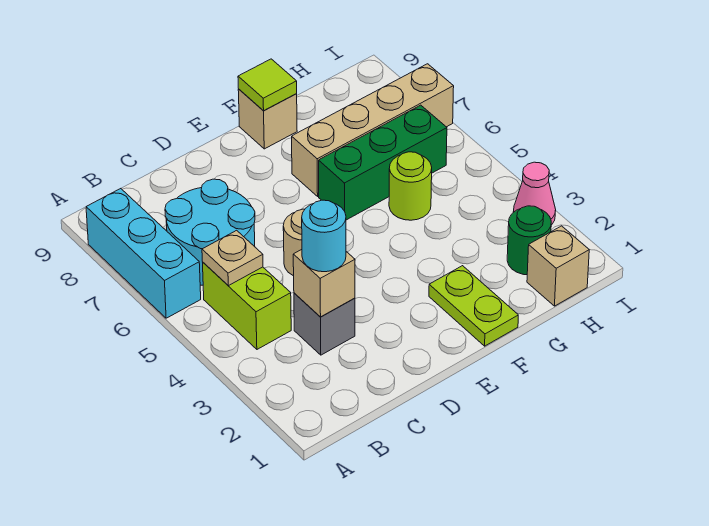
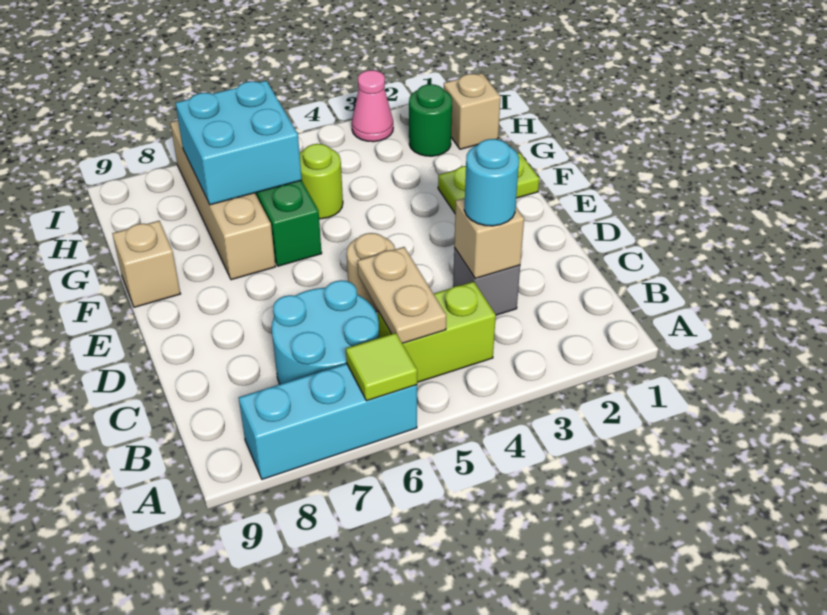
tan plate B5 level 2 -> tan plate B5:C5 level 2
lime tile F9 level 2 -> lime tile A6 level 2
none -> cyan brick G6:H7 level 2

